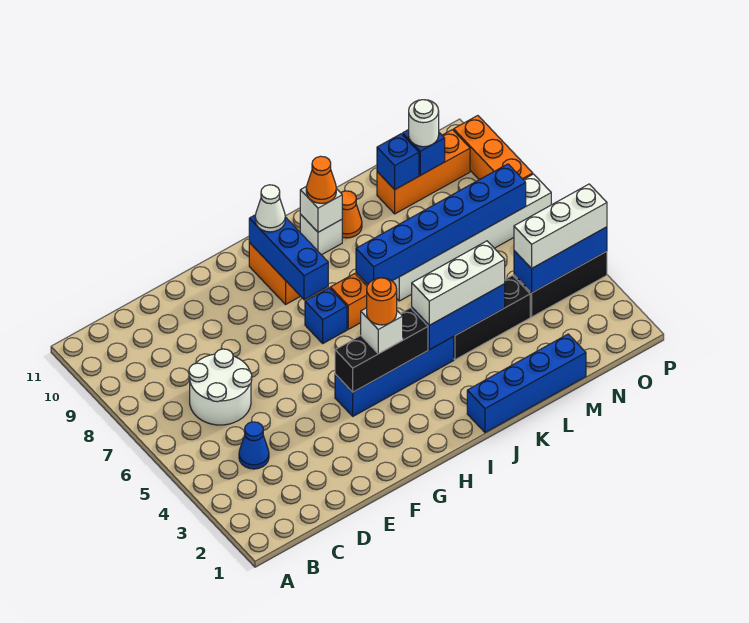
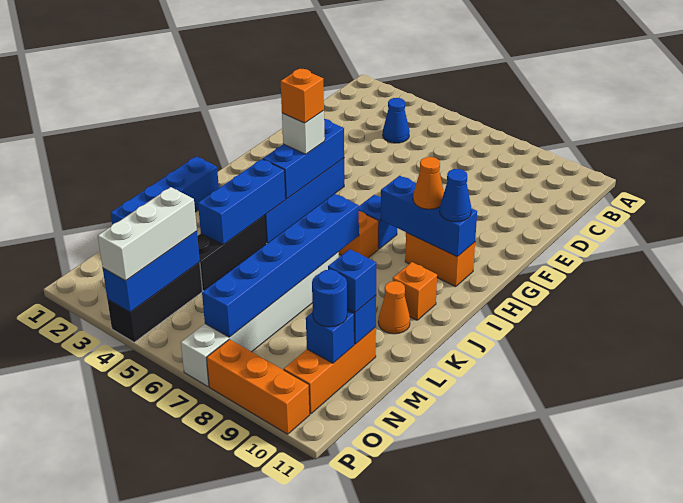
white round brick C6:D7 level 1 -> none
black brick G4:I4 level 2 -> blue brick G4:I4 level 2
orange round brick H4 level 4 -> orange brick H4 level 4
white cone H10 level 3 -> blue cone H10 level 3
white brick J4:L4 level 3 -> none
white brick J10 level 1 -> orange brick J10 level 1
white brick J10 level 2 -> none
orange cone J10 level 3 -> orange cone H9 level 3
none -> blue brick M10 level 3
white round brick N10 level 3 -> blue round brick N10 level 3

